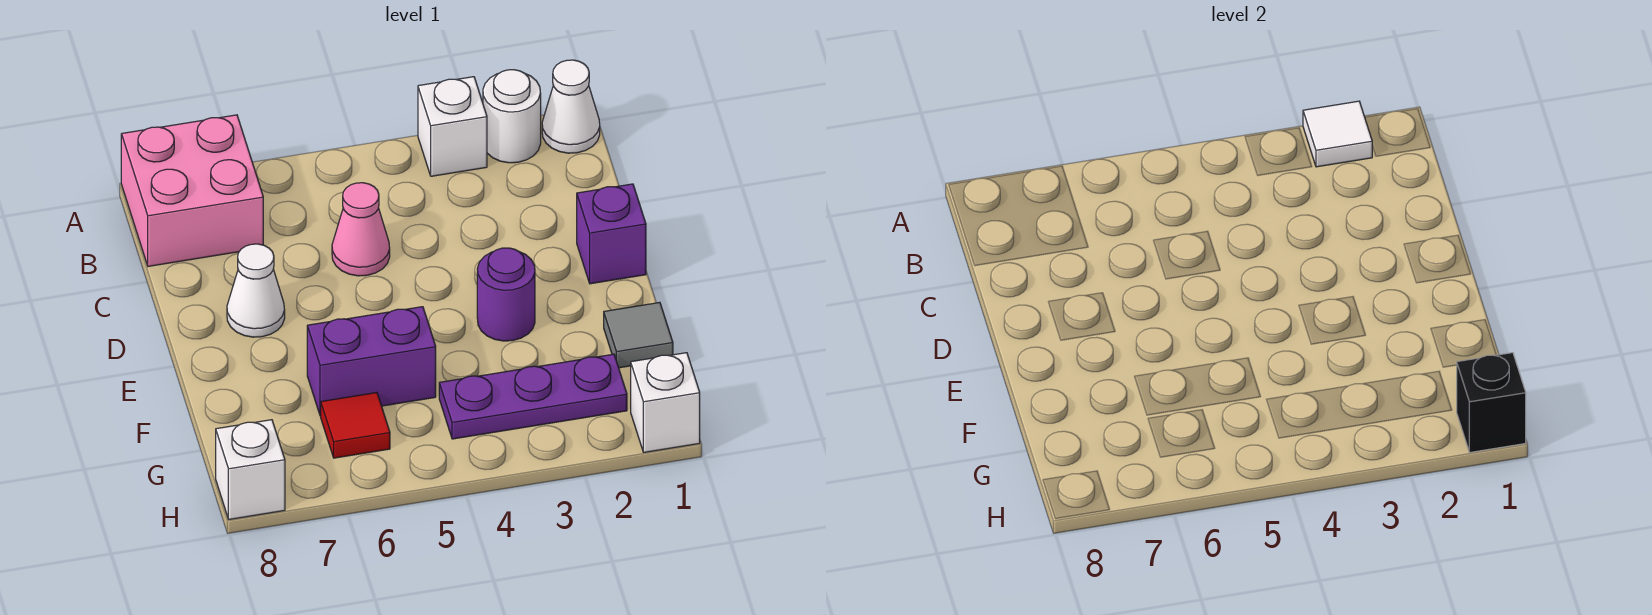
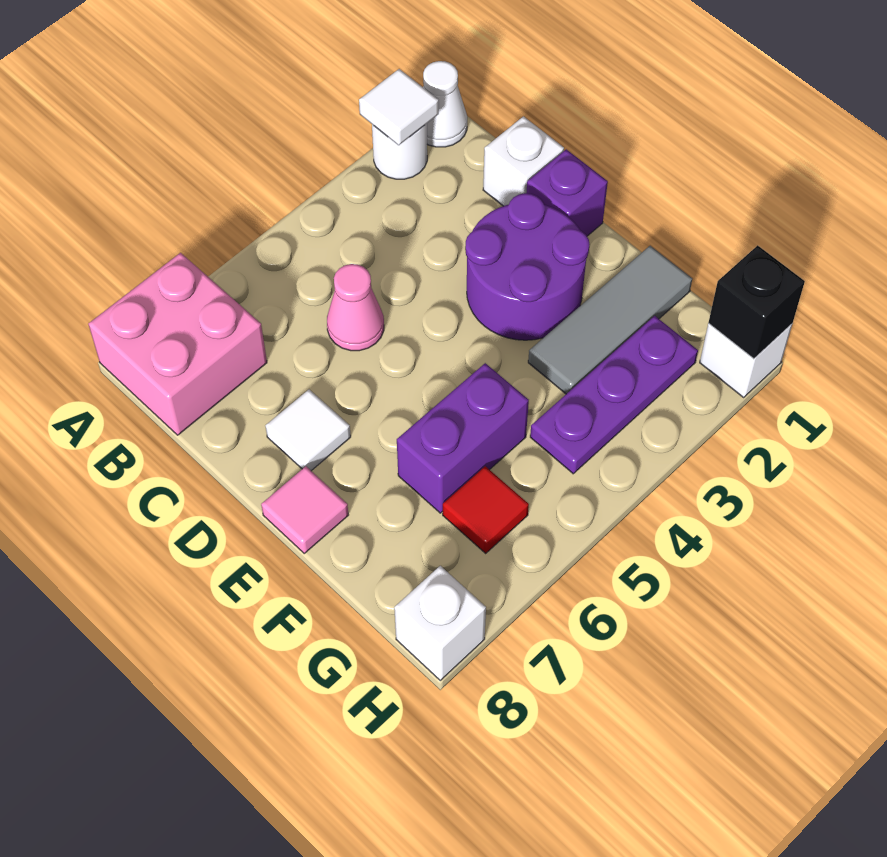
white brick A3 level 1 -> white brick C1 level 1
white cone D7 level 1 -> white tile D7 level 1
purple round brick E3 level 1 -> purple round brick D2:E3 level 1
none -> pink tile E8 level 1
grey tile F1 level 1 -> grey tile F1:F3 level 1

